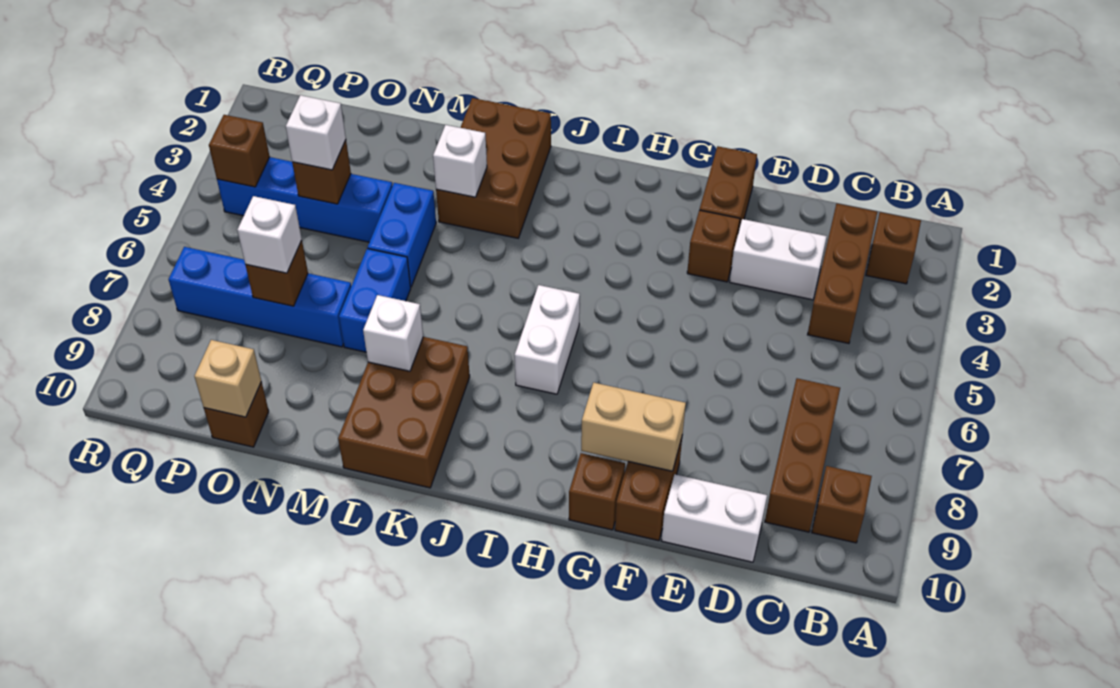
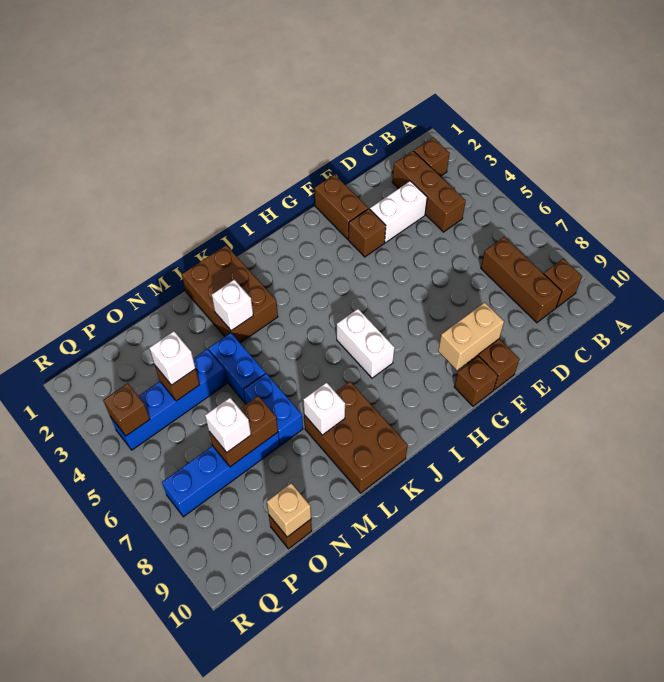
white brick D10:E10 level 1 -> none
brown brick O7 level 2 -> brown brick N7:O7 level 2

